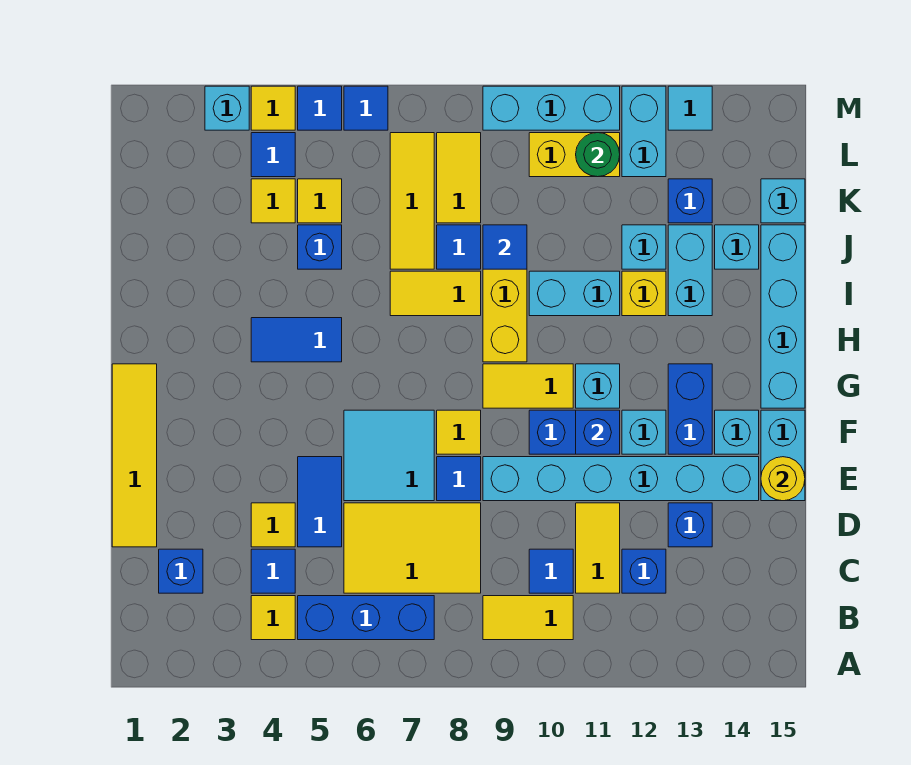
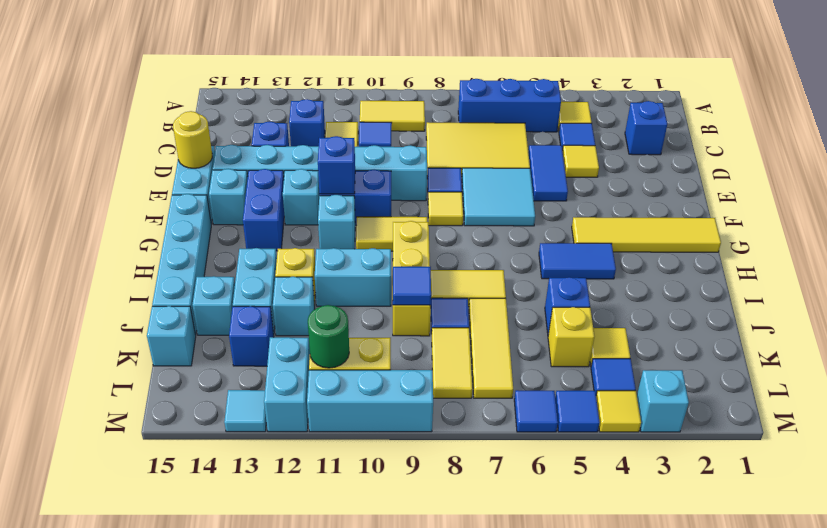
yellow tile D1:G1 level 1 -> yellow tile G1:G4 level 1
yellow tile K5 level 1 -> yellow brick K5 level 1

